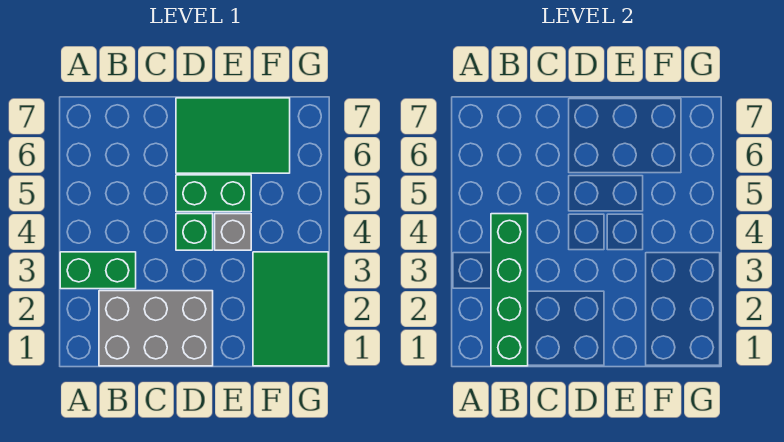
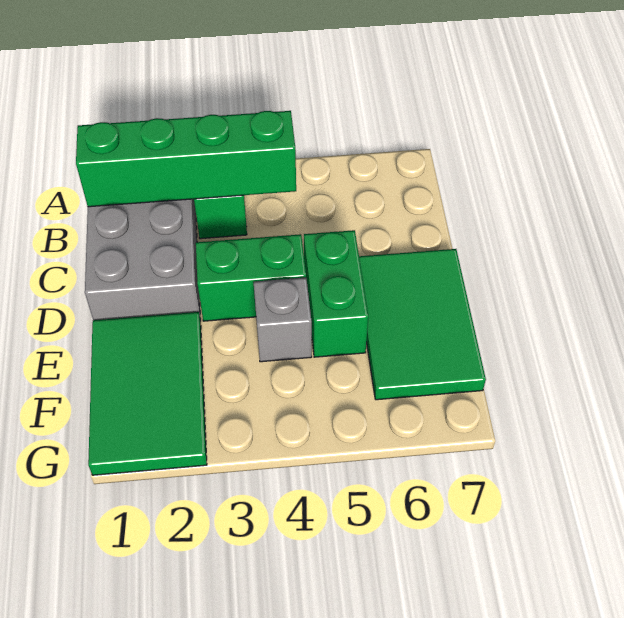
green brick D4 level 1 -> green brick D3:D4 level 1
green tile F1:G3 level 1 -> green tile E1:G2 level 1

